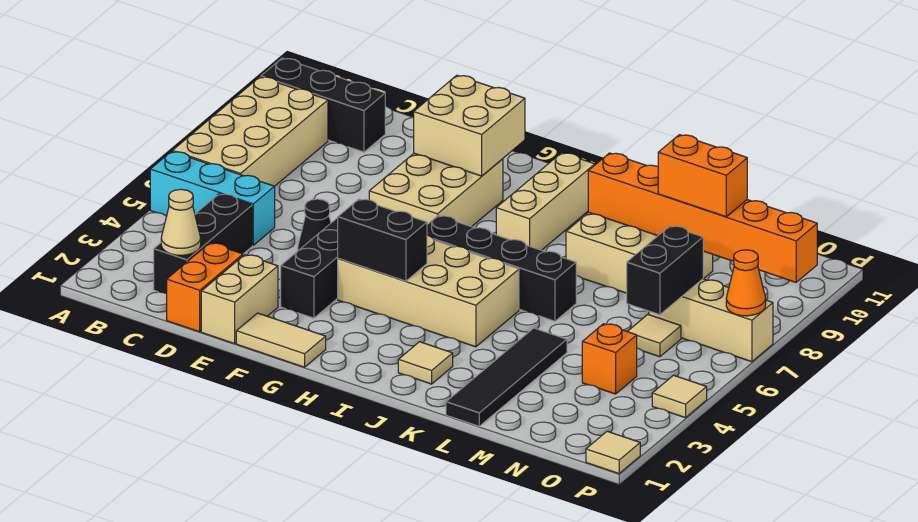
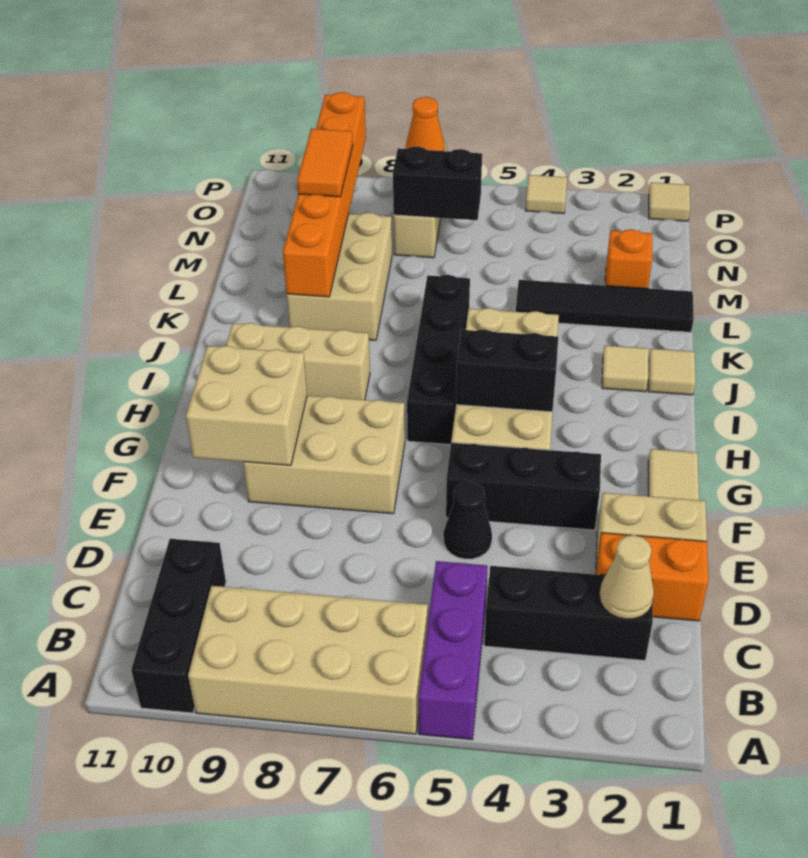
cyan brick A5:C5 level 1 -> purple brick A5:C5 level 1
black brick G4:H4 level 2 -> black brick H4:H5 level 2
orange brick M9:N9 level 3 -> orange tile M9:N9 level 3
orange brick N4 level 1 -> orange brick M2 level 1
tan tile N6 level 1 -> tan tile J1 level 1

